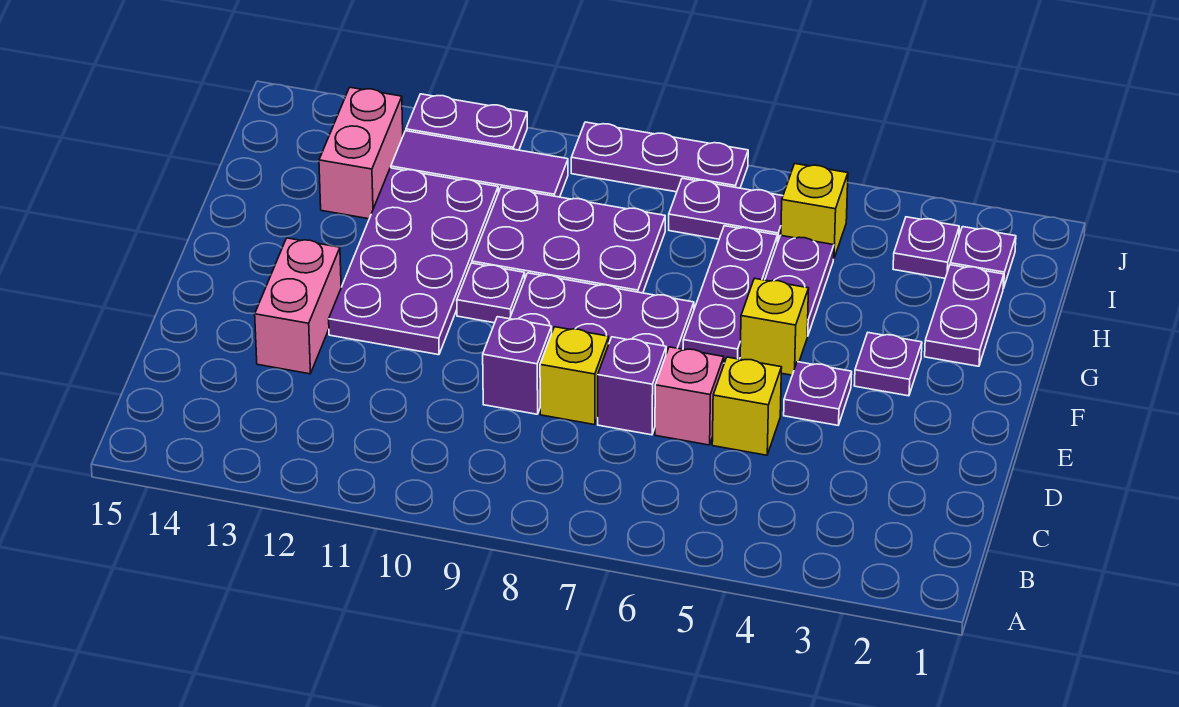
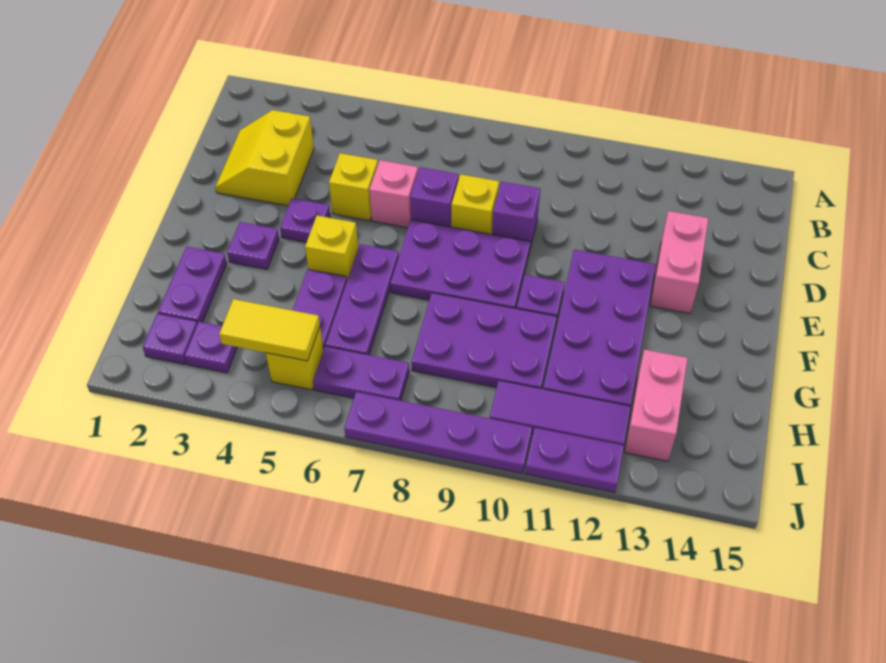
none -> yellow slope C2:D3 level 1 top 3
none -> yellow tile I4:I5 level 2
purple plate J7:J9 level 1 -> purple plate J7:J10 level 1

